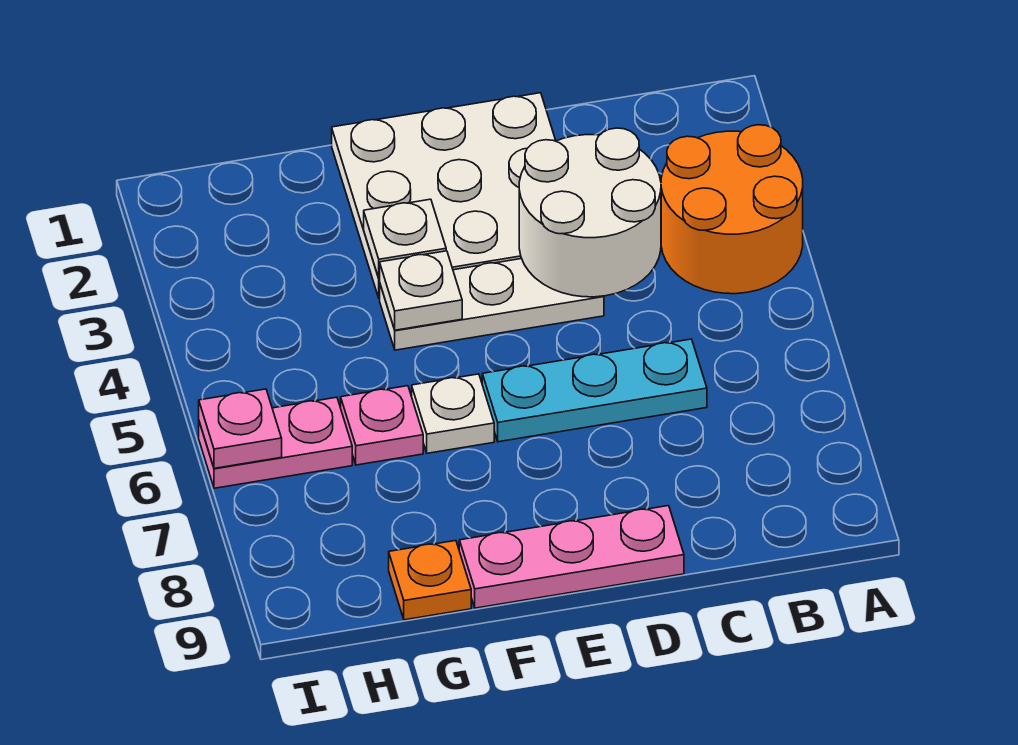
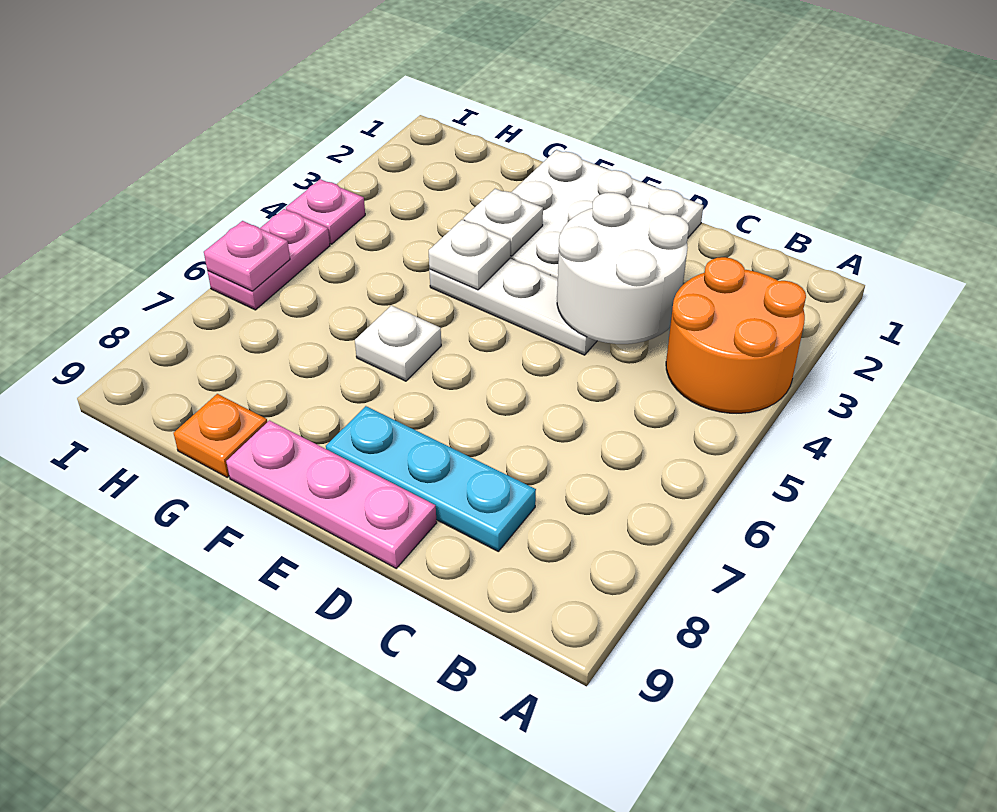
cyan plate C6:E6 level 1 -> cyan plate C8:E8 level 1
pink plate G6 level 1 -> pink plate I4 level 1
pink plate H6:I6 level 1 -> pink plate I5:I6 level 1

